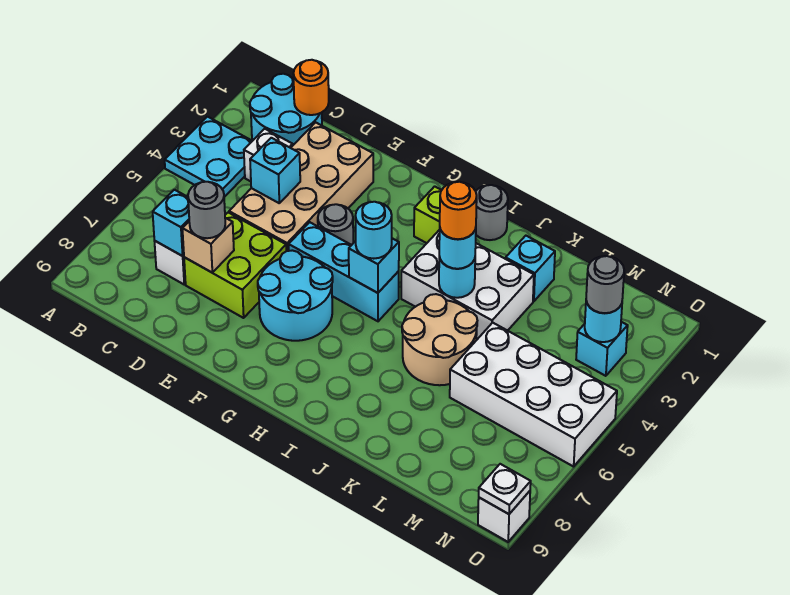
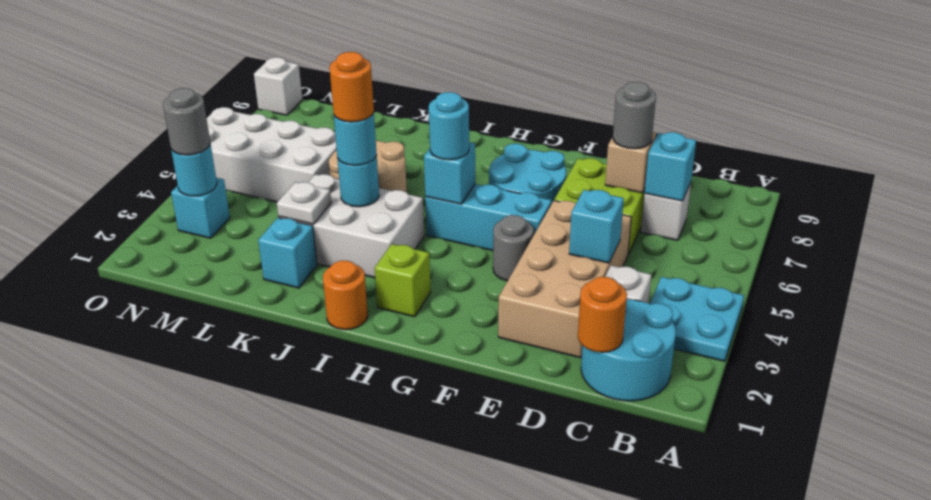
grey round brick I1 level 1 -> orange round brick I1 level 1
white plate O9 level 2 -> white plate K3 level 2

